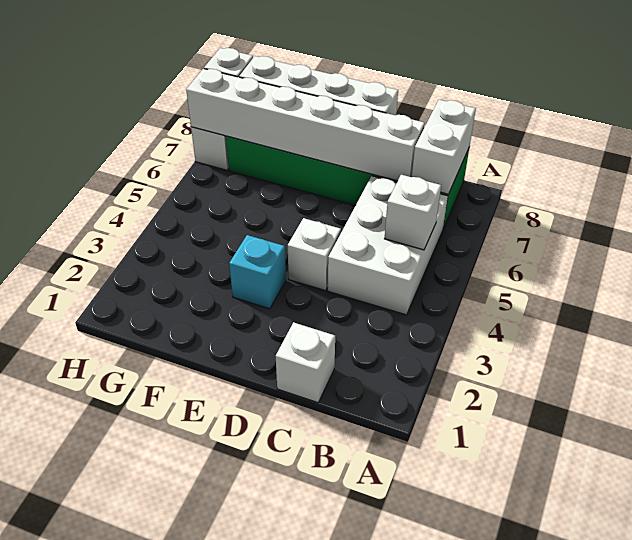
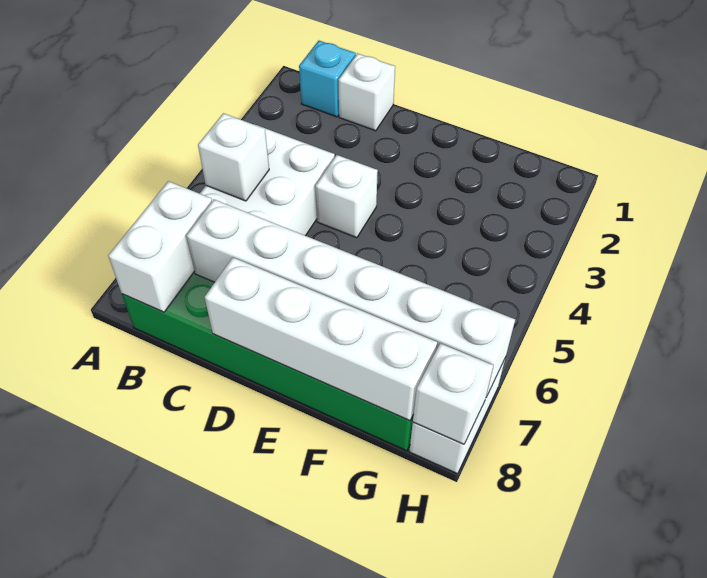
cyan brick E3 level 1 -> cyan brick B1 level 1

